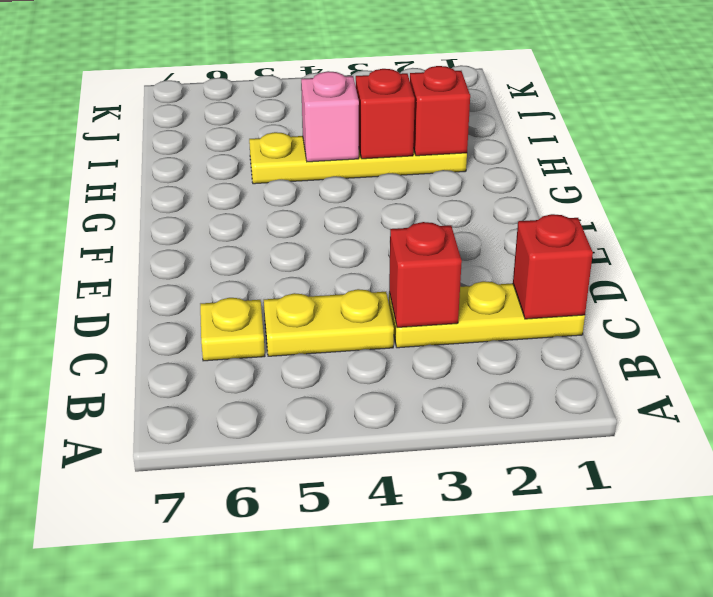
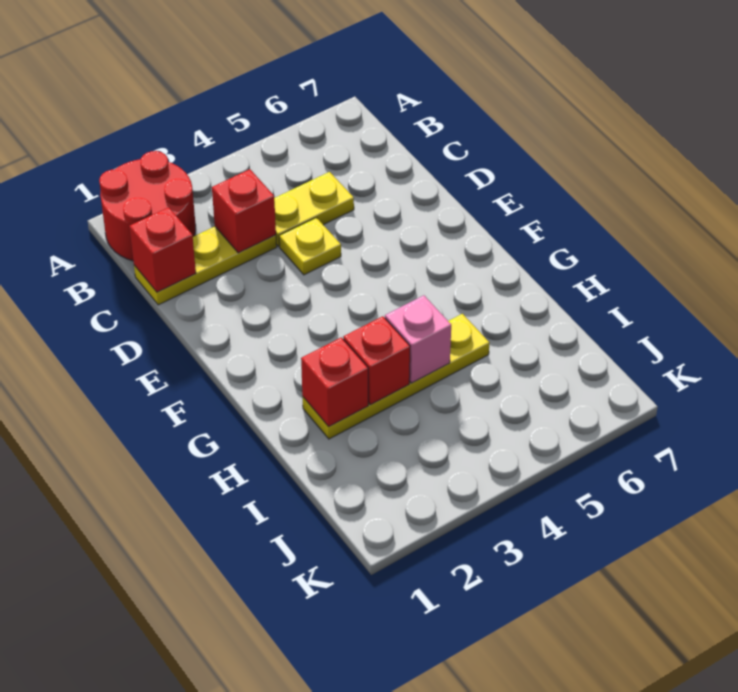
none -> red round brick A1:B2 level 1
yellow plate C6 level 1 -> yellow plate D4 level 1

